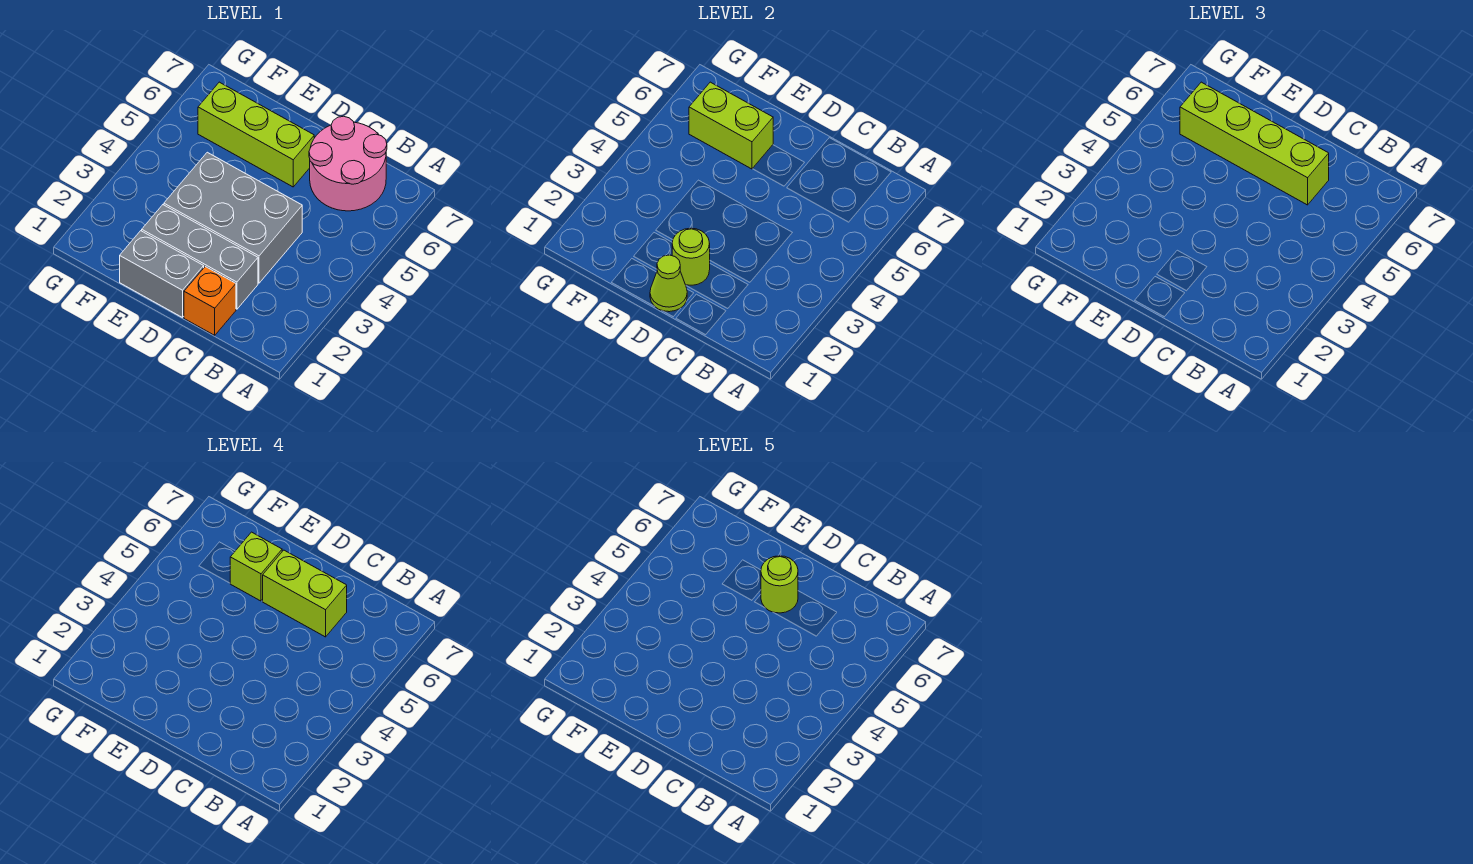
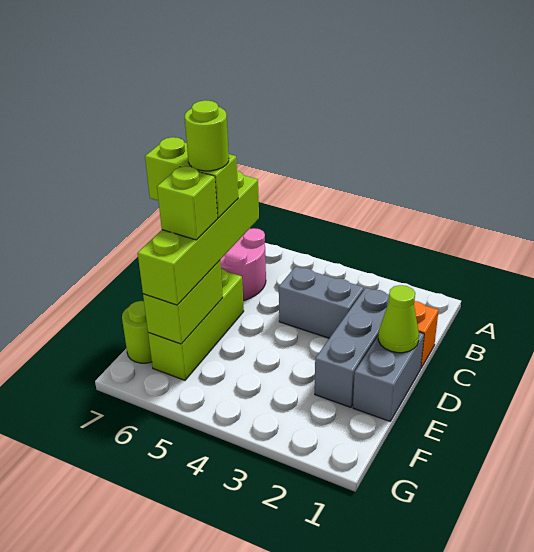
grey brick C3:E4 level 1 -> grey brick C3:C4 level 1
lime brick C6:D6 level 4 -> lime brick D6:D7 level 4
lime round brick D2 level 2 -> lime round brick F7 level 1

